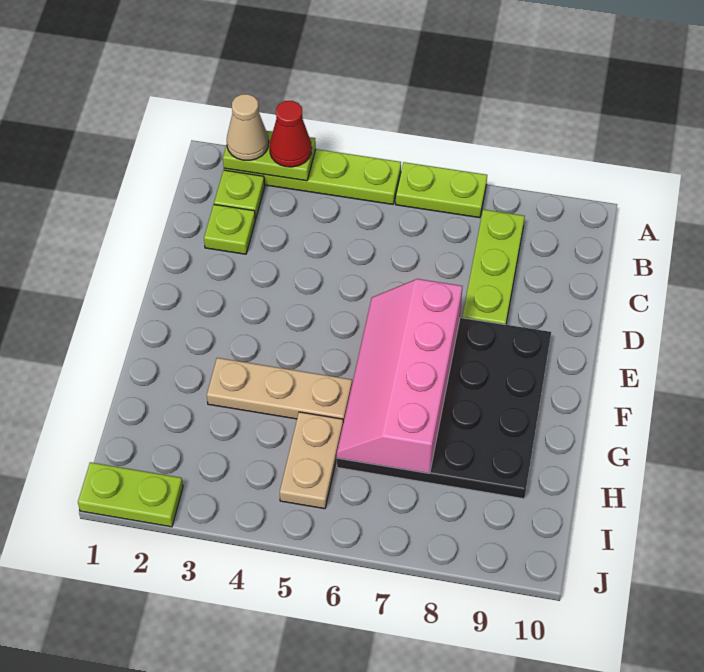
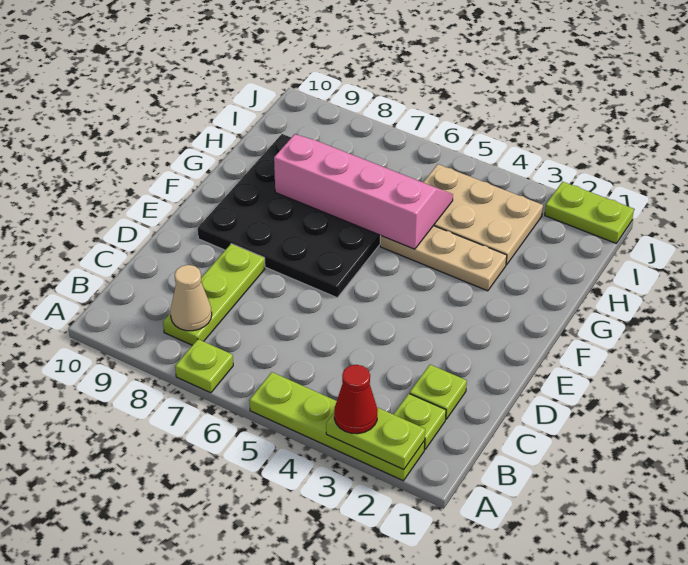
tan cone A2 level 3 -> tan cone B8 level 2
lime plate A6:A7 level 1 -> lime plate A7 level 1
pink slope E6:H7 level 2 top 7 -> pink slope G5:H8 level 2 top G
tan plate H5:I5 level 1 -> tan plate H3:I5 level 1

